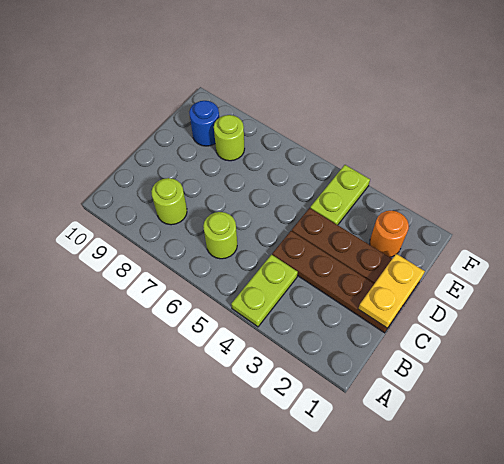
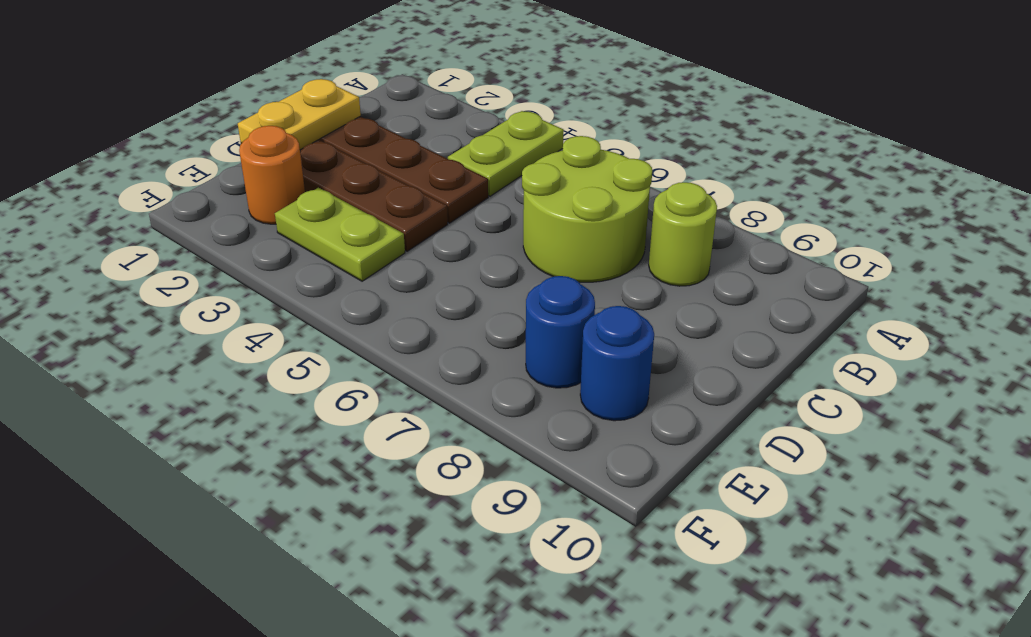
lime round brick B6 level 1 -> lime round brick B6:C7 level 1
lime plate E4:F4 level 1 -> lime plate E3:E4 level 1
lime round brick E8 level 1 -> blue round brick E8 level 1

